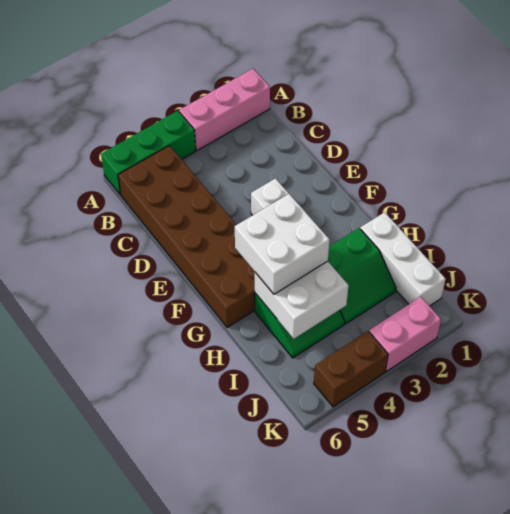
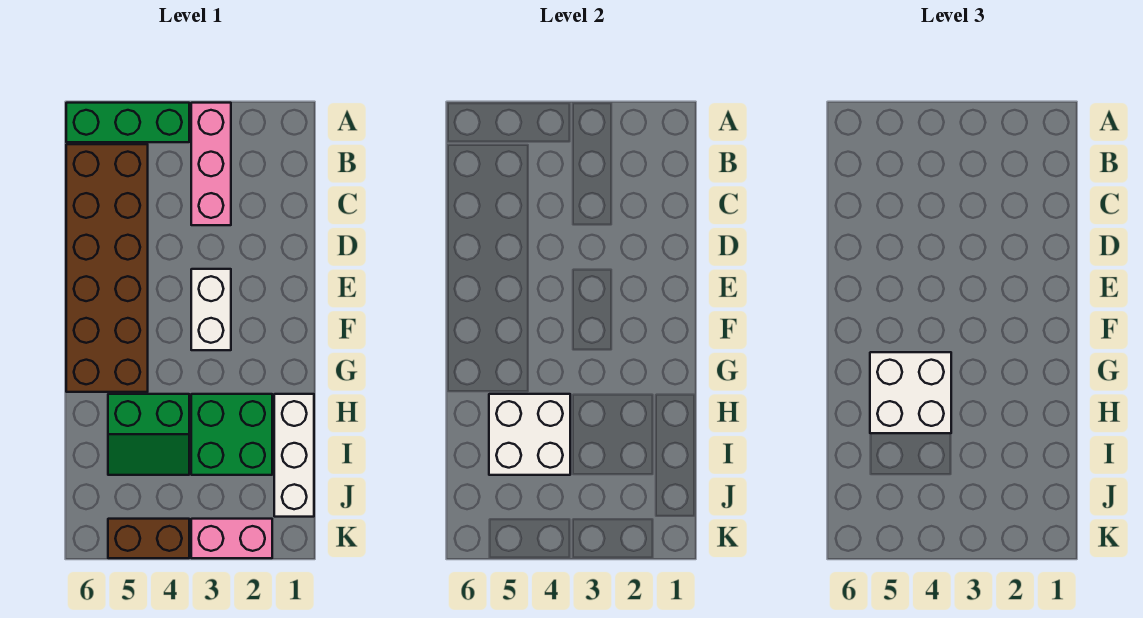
pink brick A1:A3 level 1 -> pink brick A3:C3 level 1
green slope H2:I3 level 1 top H -> green brick H2:I3 level 1

